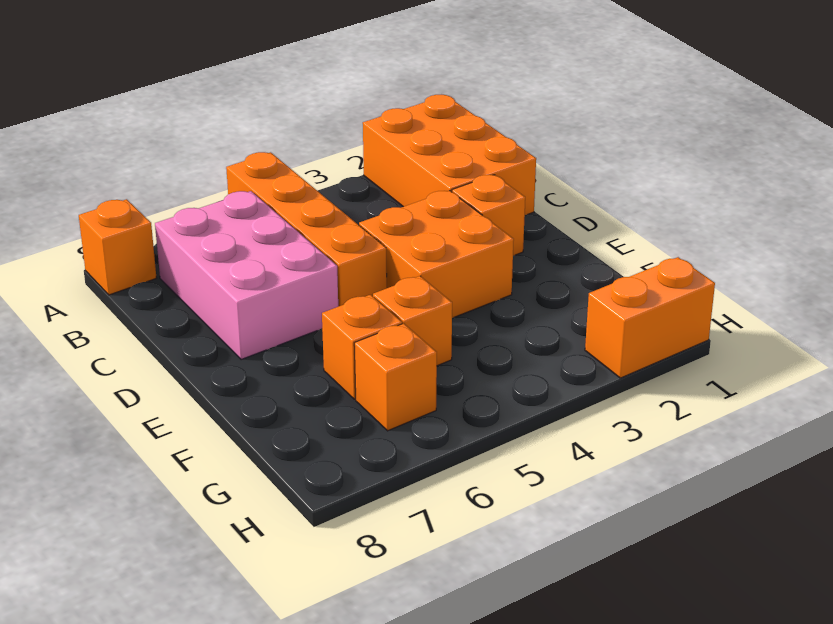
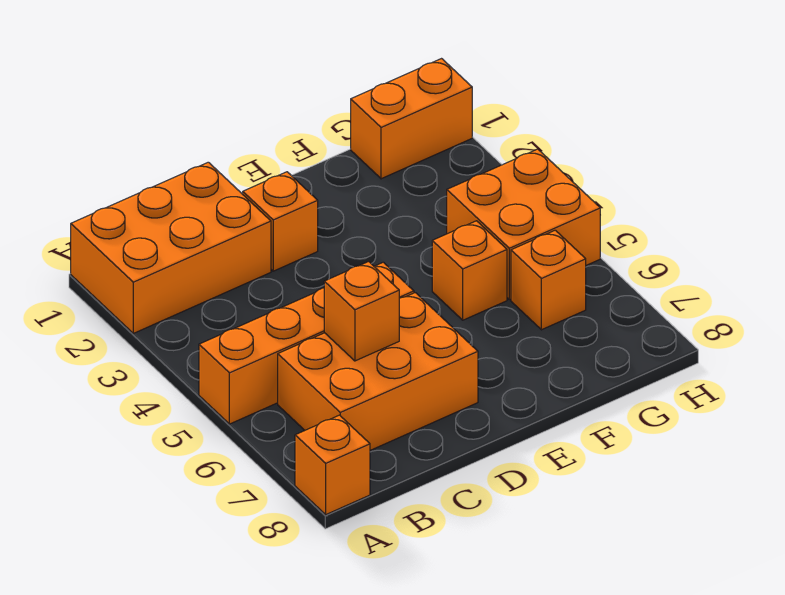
pink brick B6:D7 level 1 -> orange brick B6:D7 level 1
orange brick D3:E4 level 1 -> orange brick G4:H5 level 1
orange brick F6 level 1 -> orange brick C6 level 2
orange brick H1:H2 level 1 -> orange brick G1:H1 level 1

